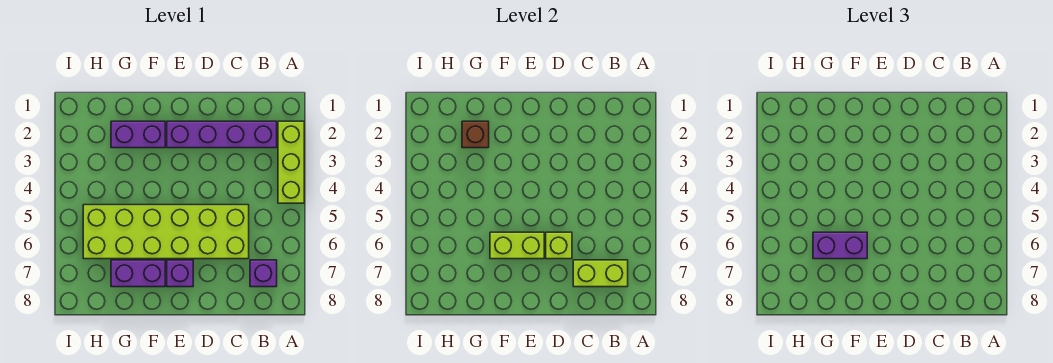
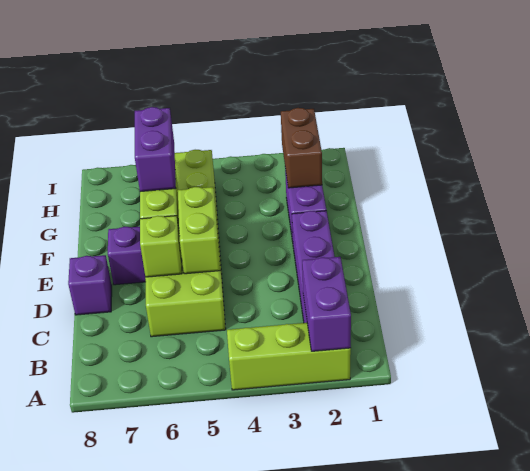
purple brick B7 level 1 -> purple brick D8 level 1
lime brick B7:C7 level 2 -> lime brick D5:E5 level 2
purple brick F7:G7 level 1 -> purple brick A2:B2 level 2
brown brick G2 level 2 -> brown brick G2:H2 level 2

